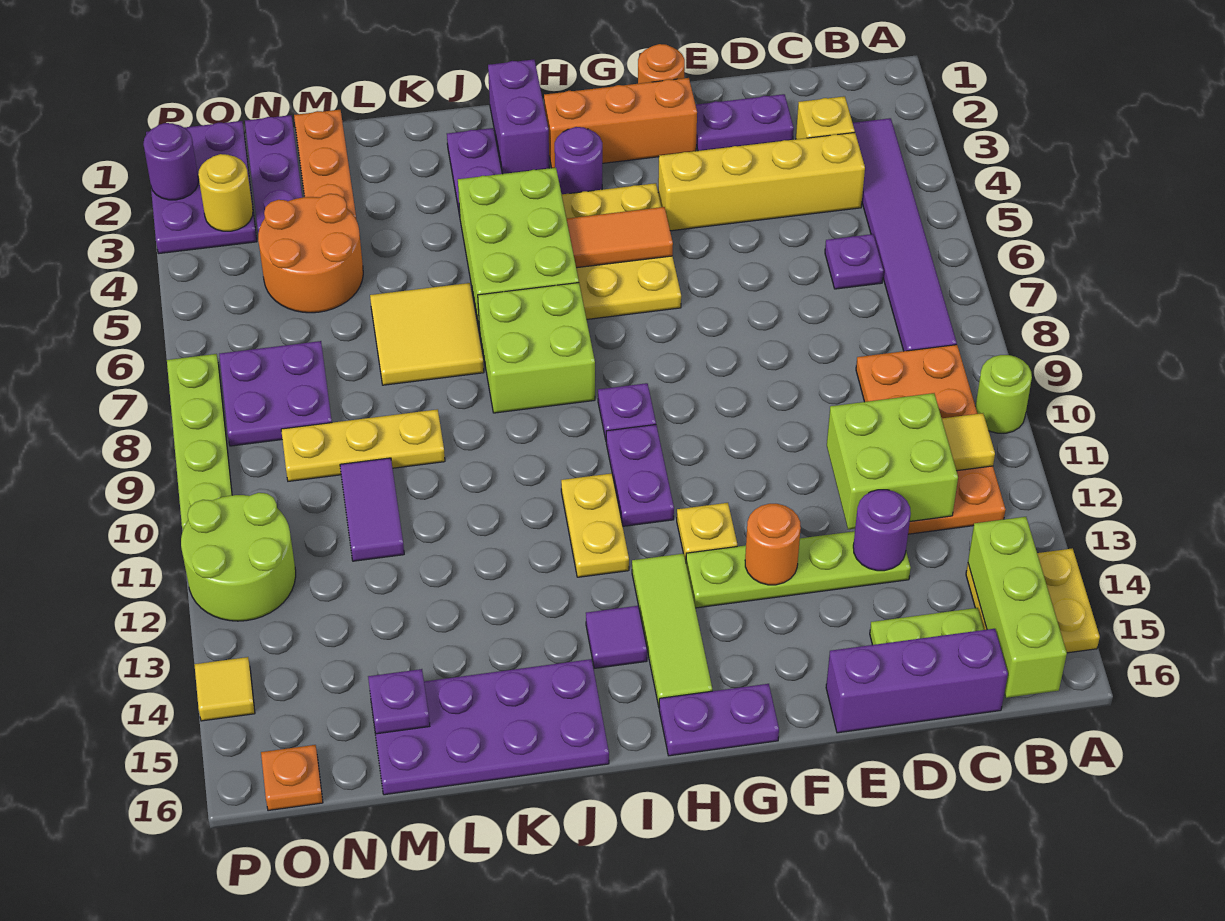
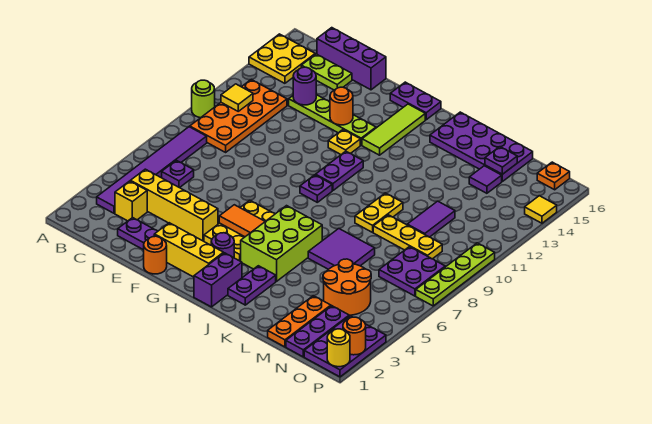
lime brick B14:B16 level 2 -> none
lime brick C11:D12 level 2 -> none
orange brick F2:H2 level 1 -> yellow brick F2:H2 level 1
lime brick I7:J8 level 1 -> none
yellow plate I11:I12 level 1 -> yellow plate K9:K10 level 1
purple tile I14 level 1 -> purple tile M14 level 1
yellow tile K6:L7 level 1 -> purple tile K6:L7 level 1
yellow round brick O3 level 2 -> yellow round brick P1 level 2
lime round brick O11:P12 level 1 -> none
purple round brick P2 level 2 -> orange round brick P2 level 2

